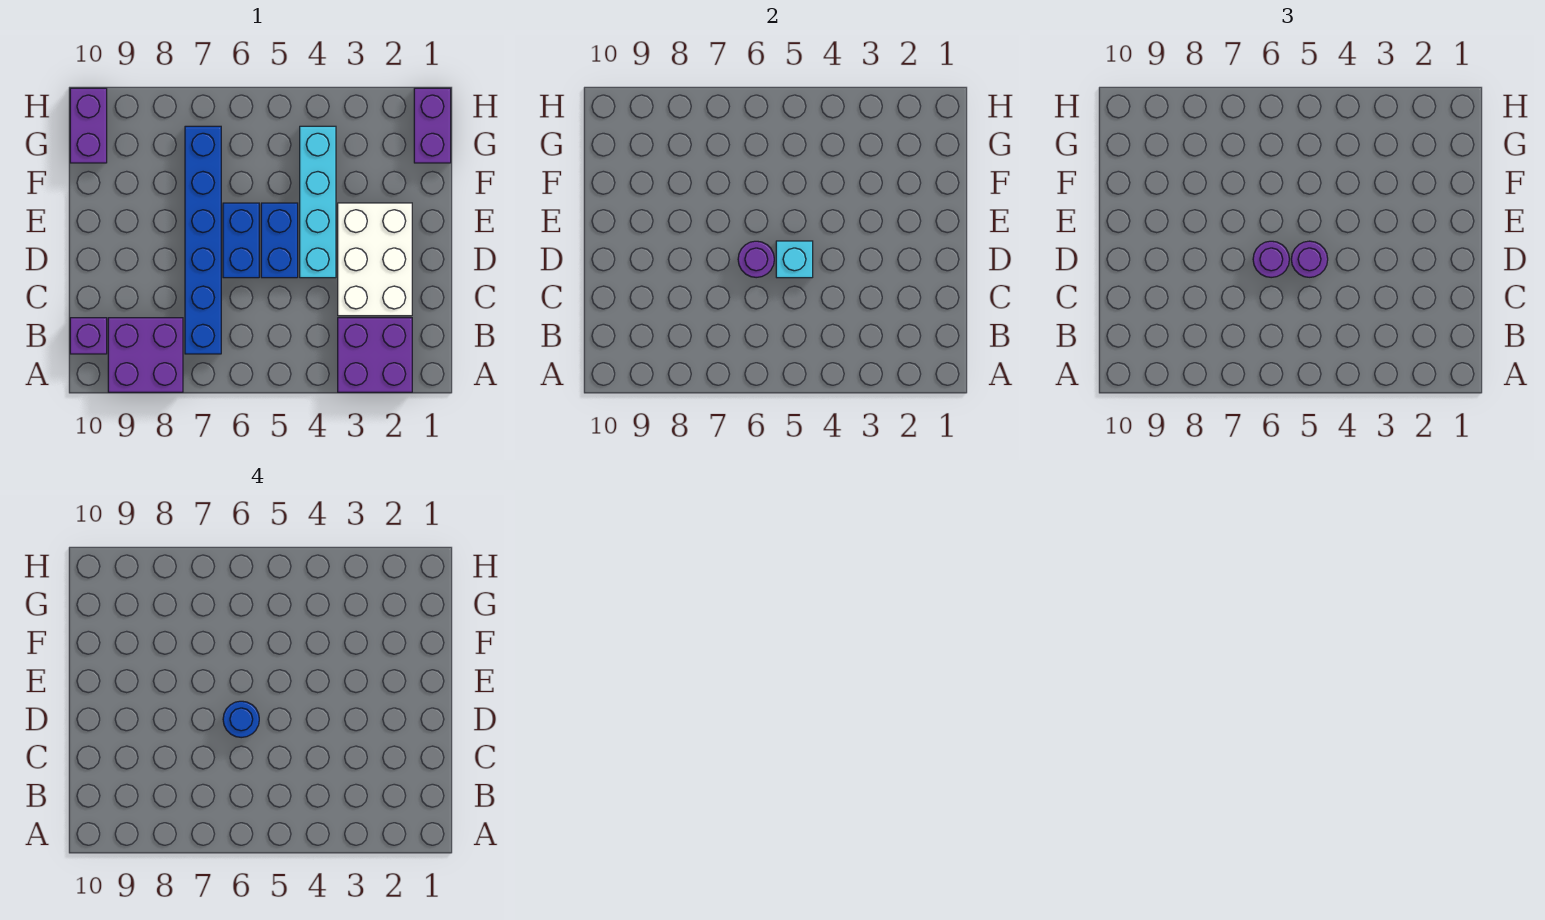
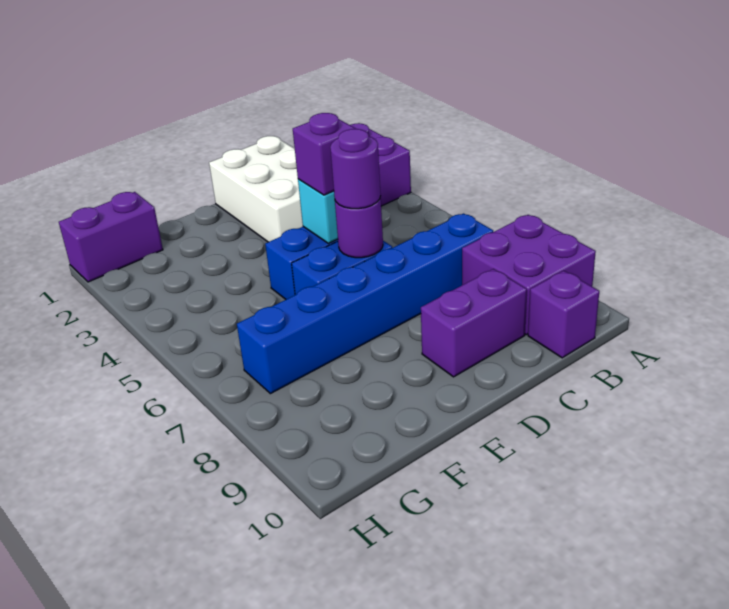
white brick C2:E3 level 1 -> white brick C1:D3 level 1
cyan brick D4:G4 level 1 -> none
purple round brick D5 level 3 -> purple brick D5 level 3
blue round brick D6 level 4 -> none
purple brick G10:H10 level 1 -> purple brick C9:D9 level 1

